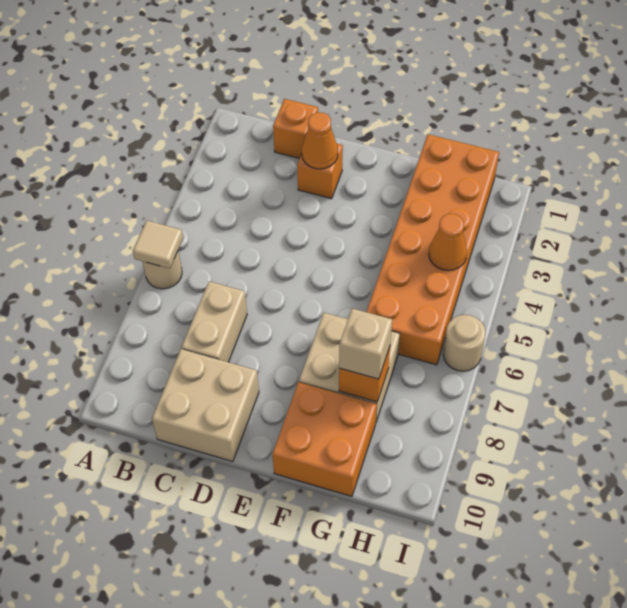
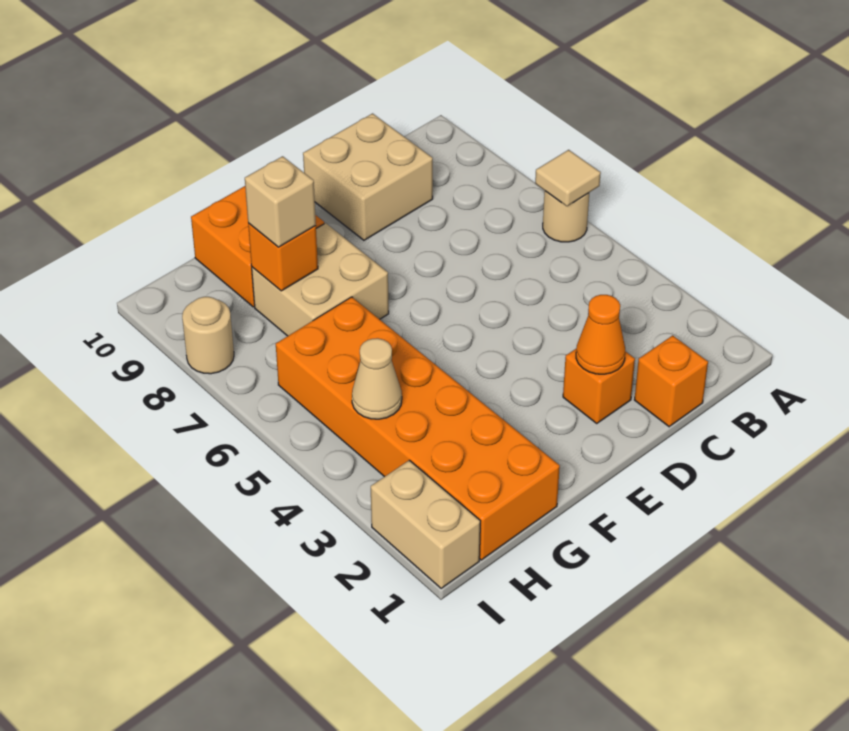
tan brick C7:C8 level 1 -> tan brick I1:I2 level 1
orange cone H4 level 2 -> tan cone H4 level 2
tan round brick I6 level 1 -> tan round brick I8 level 1

